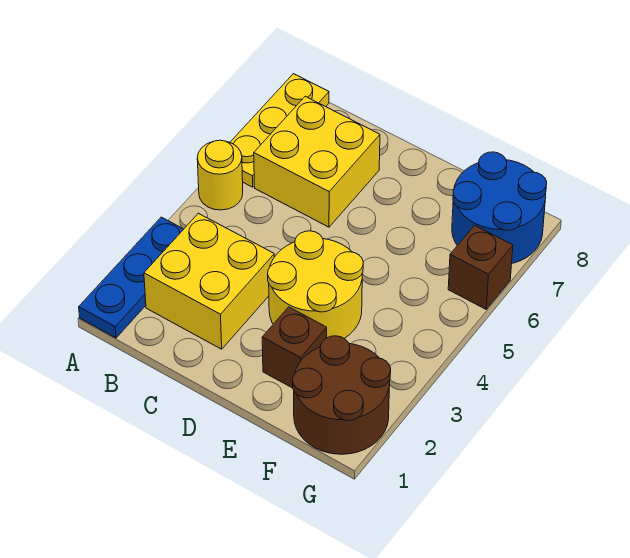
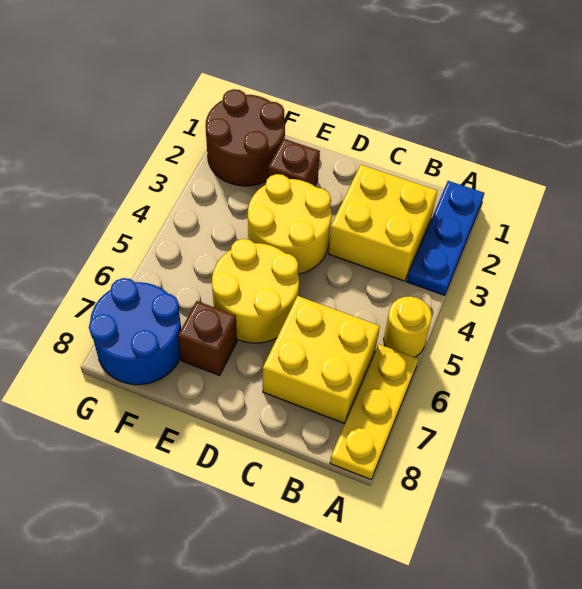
none -> yellow round brick D5:E6 level 1
brown brick G6 level 1 -> brown brick E7 level 1

